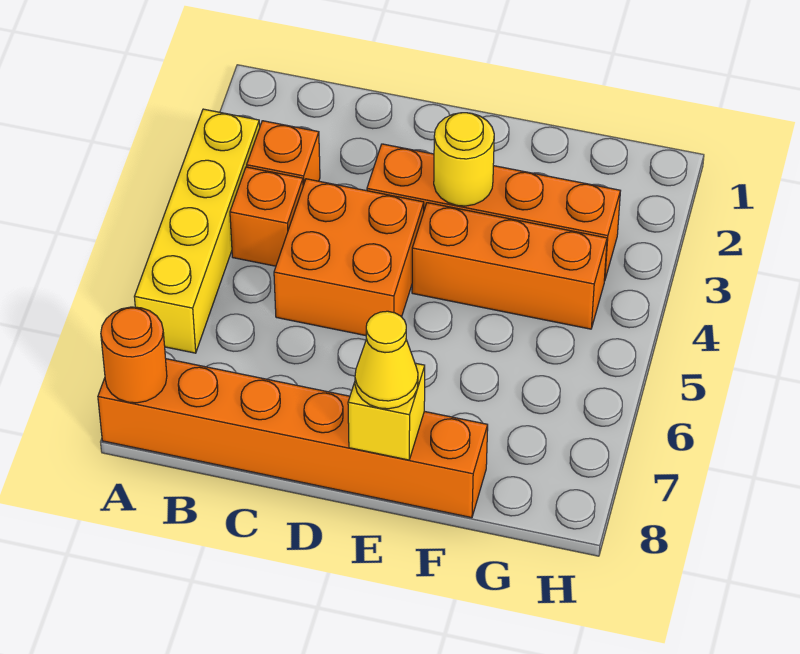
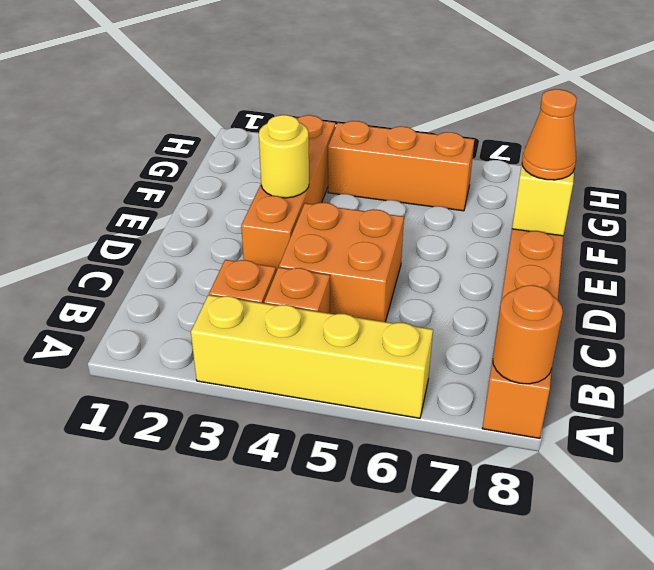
orange brick E4:G4 level 1 -> orange brick G4:G6 level 1
yellow cone E8 level 3 -> orange cone E8 level 3

